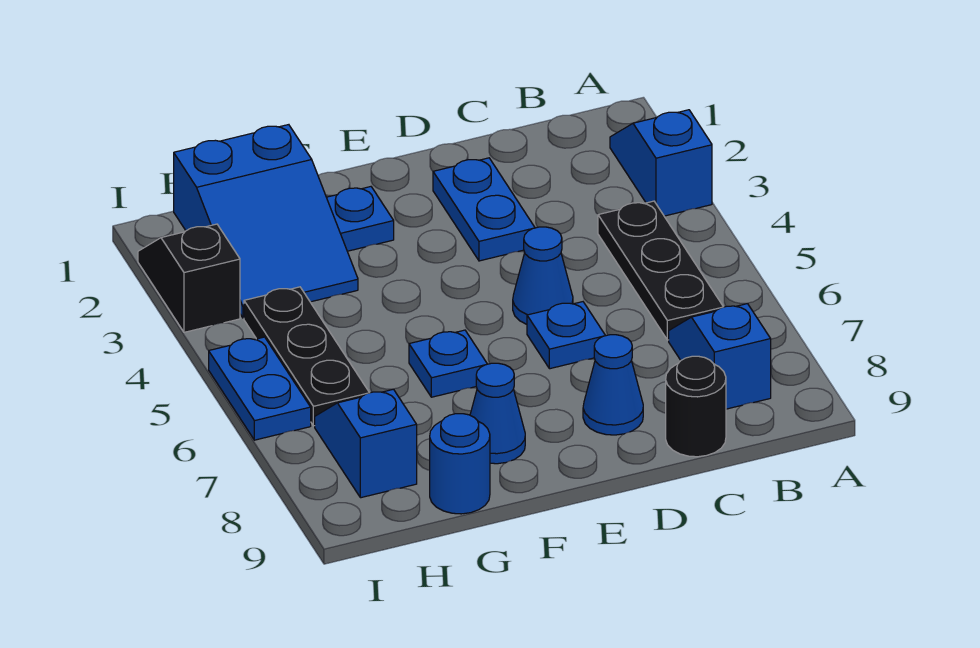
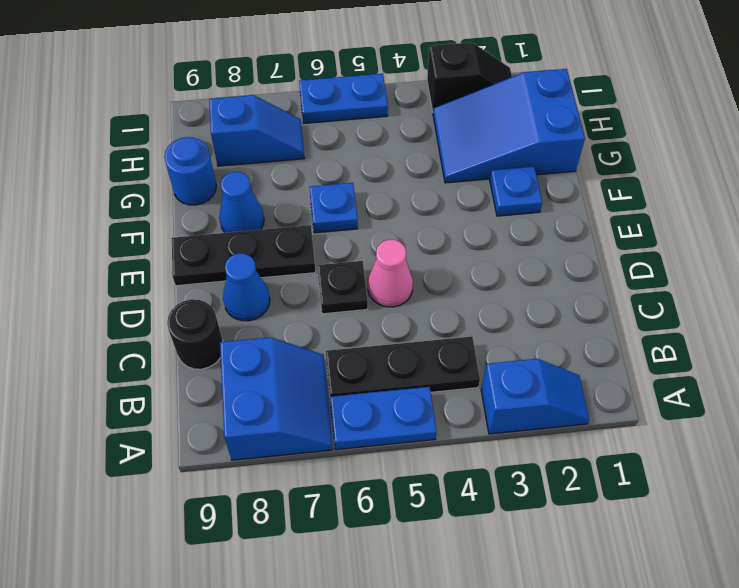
blue slope B7:B8 level 1 top 8 -> blue slope A7:B8 level 1 top 8
blue plate D2:D3 level 1 -> blue plate A5:A6 level 1
blue cone D5 level 1 -> pink cone D5 level 1
blue plate D6 level 1 -> black plate D6 level 1
black plate H4:H6 level 1 -> black plate E7:E9 level 1

